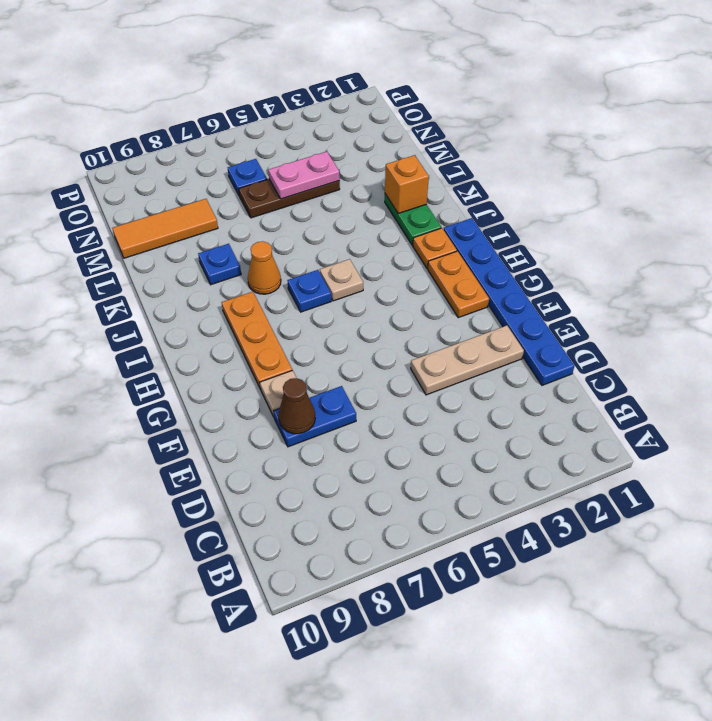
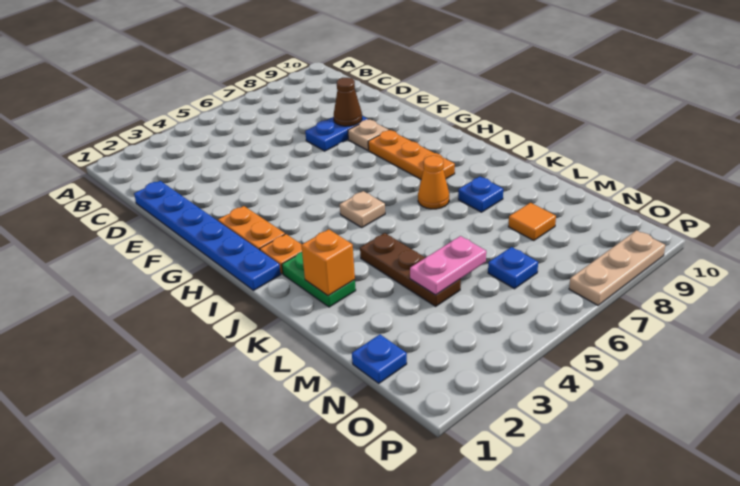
tan plate E2:E4 level 1 -> tan plate P7:P9 level 1
blue plate I6 level 1 -> blue plate N1 level 1
brown plate M4:M6 level 1 -> brown plate K4:M4 level 1
orange tile M8:M10 level 1 -> orange tile M8 level 1

